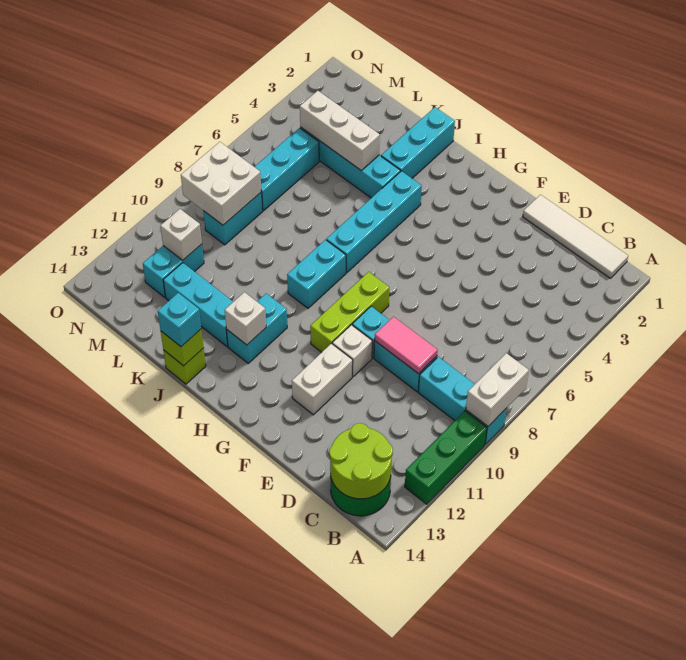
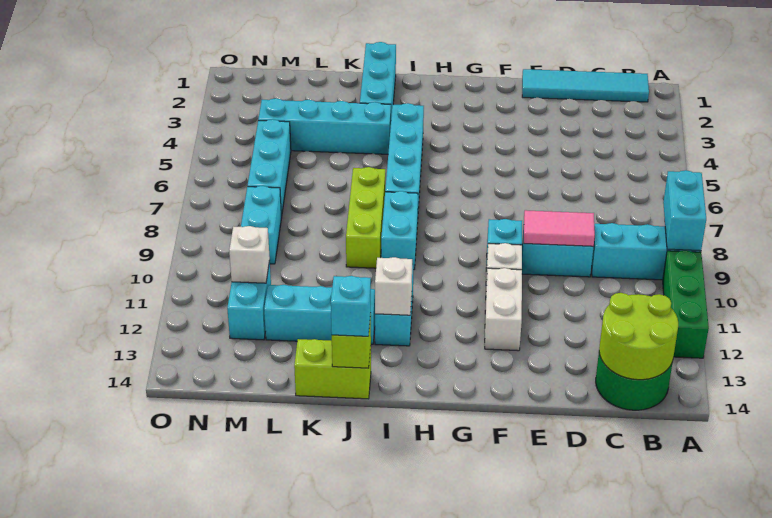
white brick A8:A9 level 2 -> cyan brick A8:A9 level 2
white tile B1:E1 level 1 -> cyan tile B1:E1 level 1
lime brick G8:G10 level 1 -> lime brick J7:J9 level 1
lime brick J14 level 1 -> lime brick J14:K14 level 1
white brick K4:M4 level 2 -> none
white brick M8:N9 level 2 -> none

